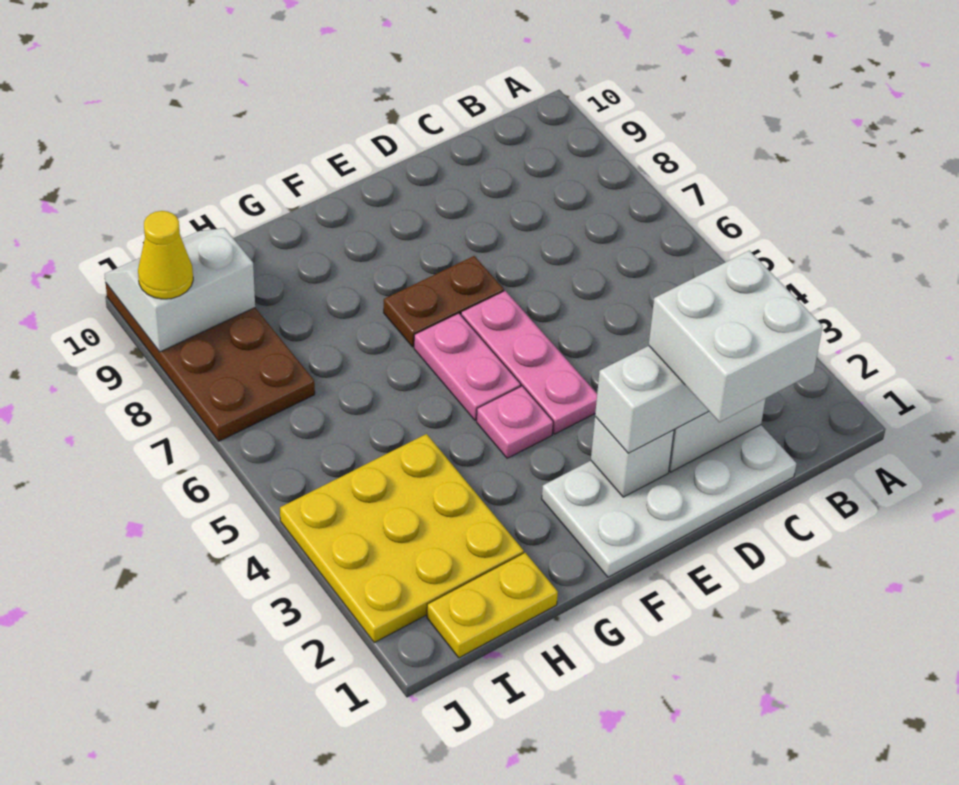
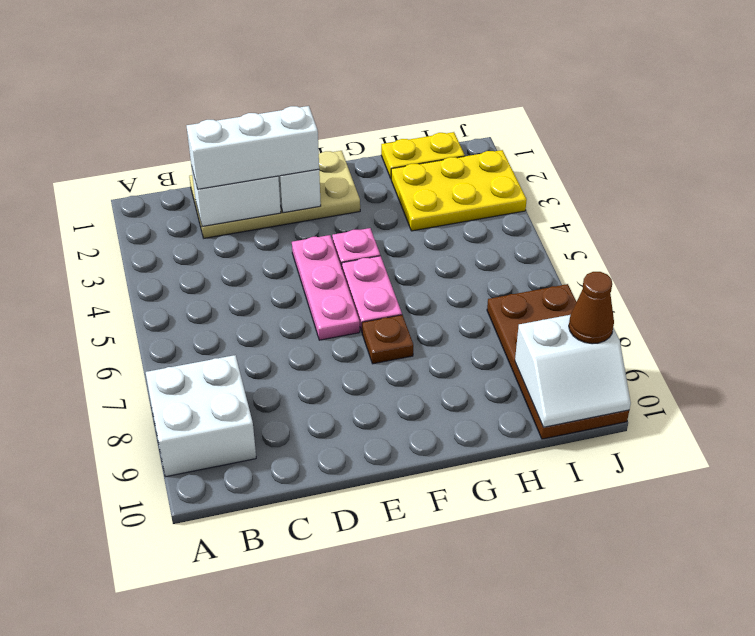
white plate C1:F2 level 1 -> tan plate C1:F2 level 1
white brick C1:D2 level 4 -> white brick A8:B9 level 1
brown plate E7:F7 level 1 -> brown plate F7 level 1
yellow plate H2:J4 level 1 -> yellow plate H2:J3 level 1
yellow cone J9 level 3 -> brown cone J9 level 3

